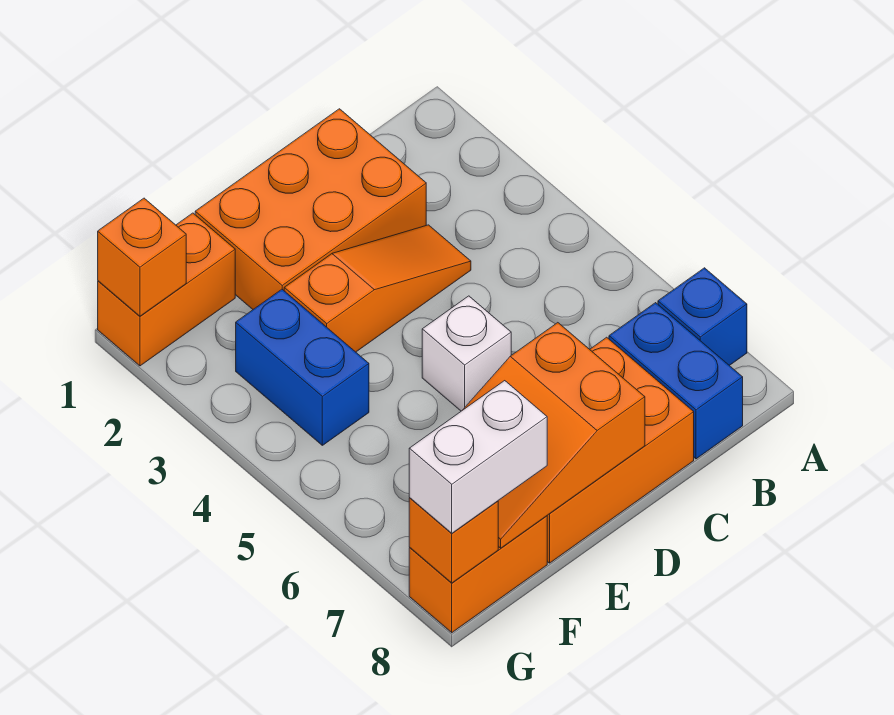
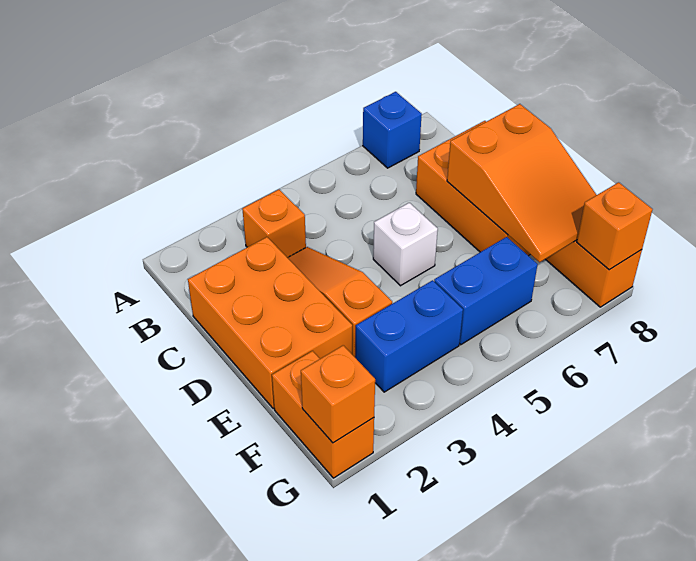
none -> orange brick B3 level 1
blue brick B7:B8 level 1 -> blue brick F5:F6 level 1
white brick F8:G8 level 3 -> none

